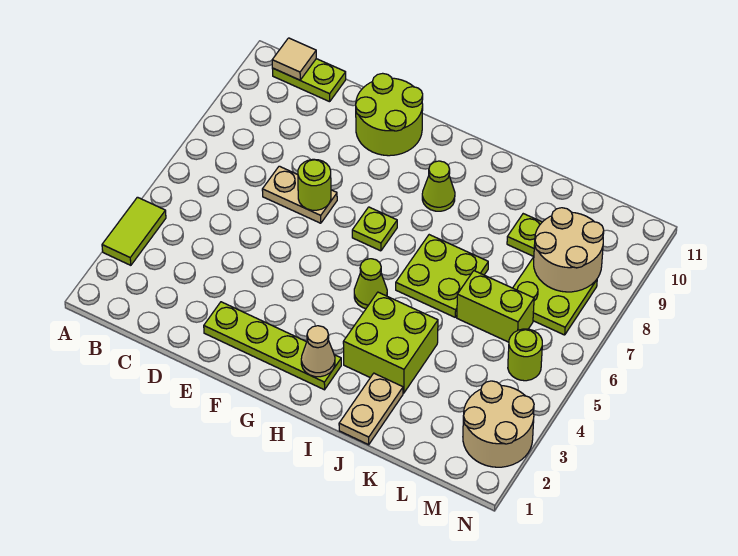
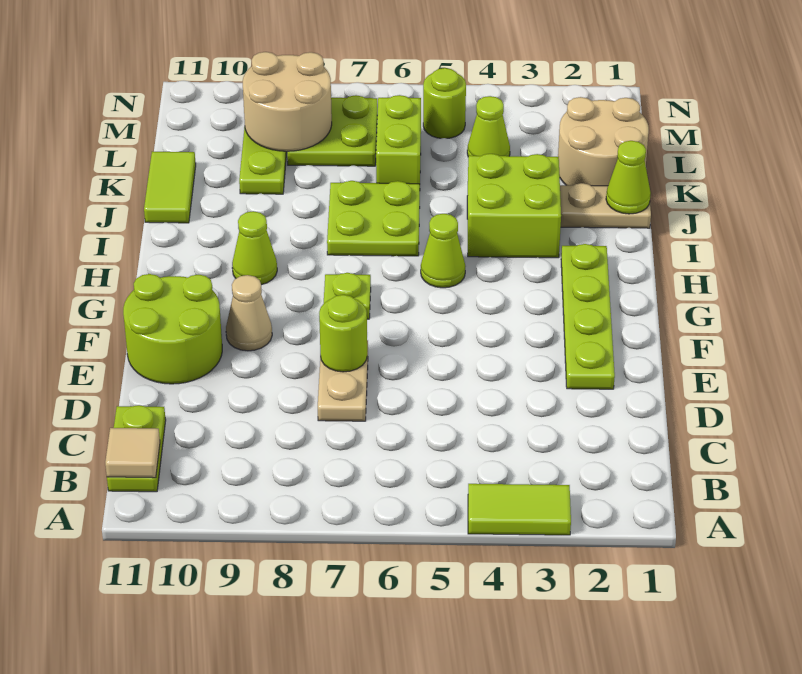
tan cone H2 level 2 -> tan cone F9 level 1
none -> lime cone J1 level 2
none -> lime tile J11:K11 level 1
none -> lime cone L4 level 1
tan round brick M2:N3 level 1 -> tan round brick K1:L2 level 1

